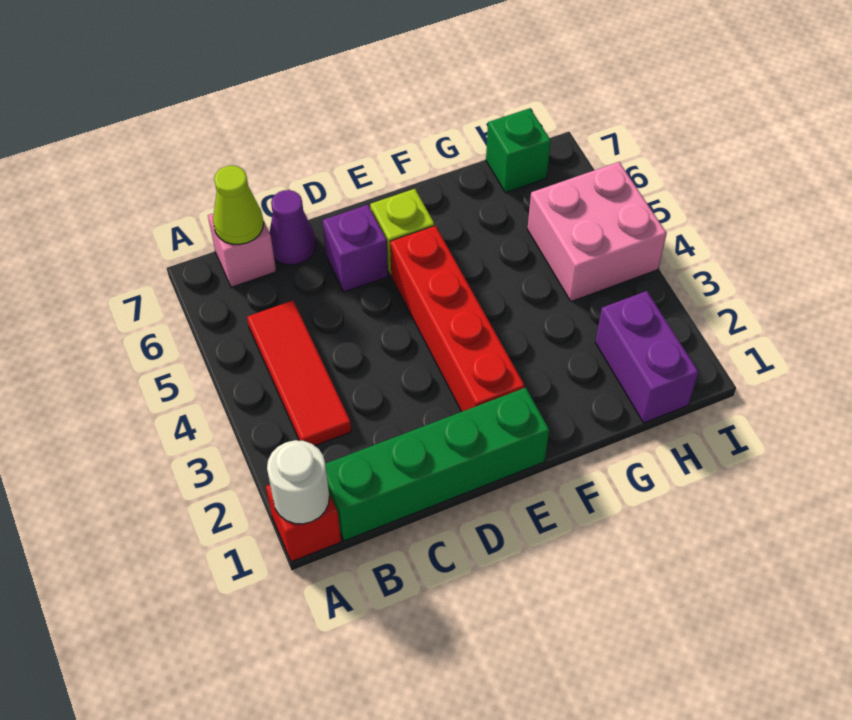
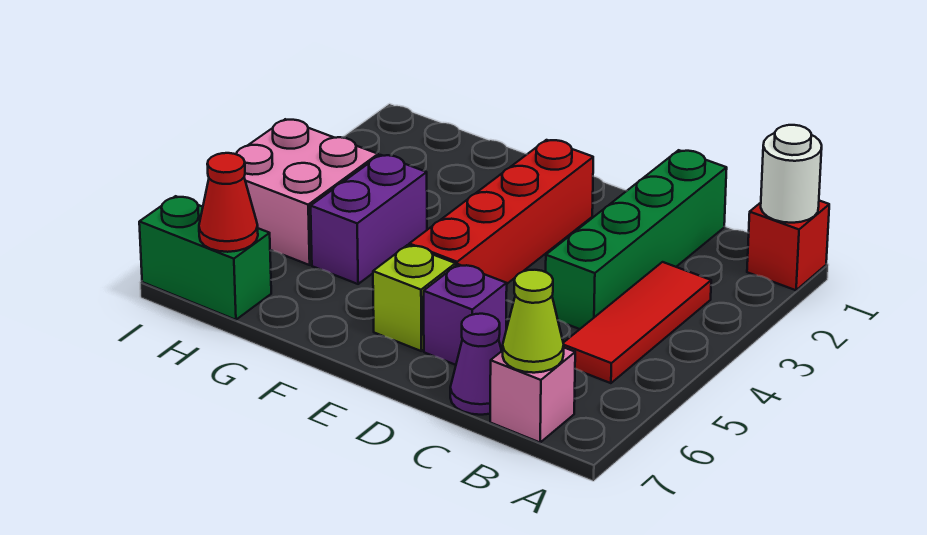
green brick B1:E1 level 1 -> green brick C1:C4 level 1
purple brick H1:H2 level 1 -> purple brick G4:G5 level 1
green brick H7 level 1 -> green brick H7:I7 level 1
none -> red cone H7 level 2

